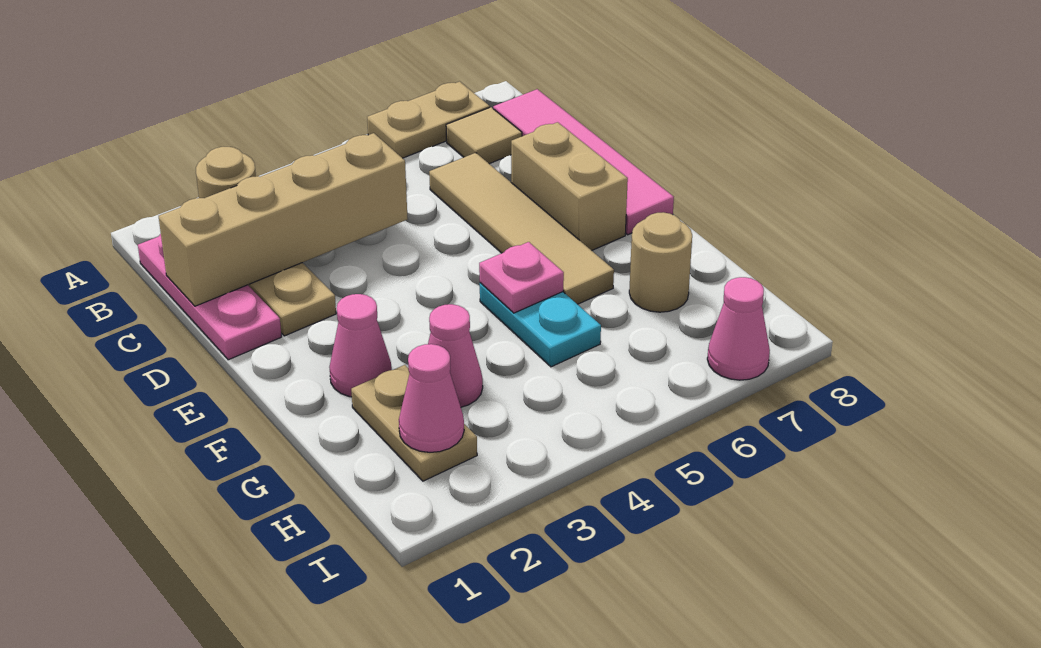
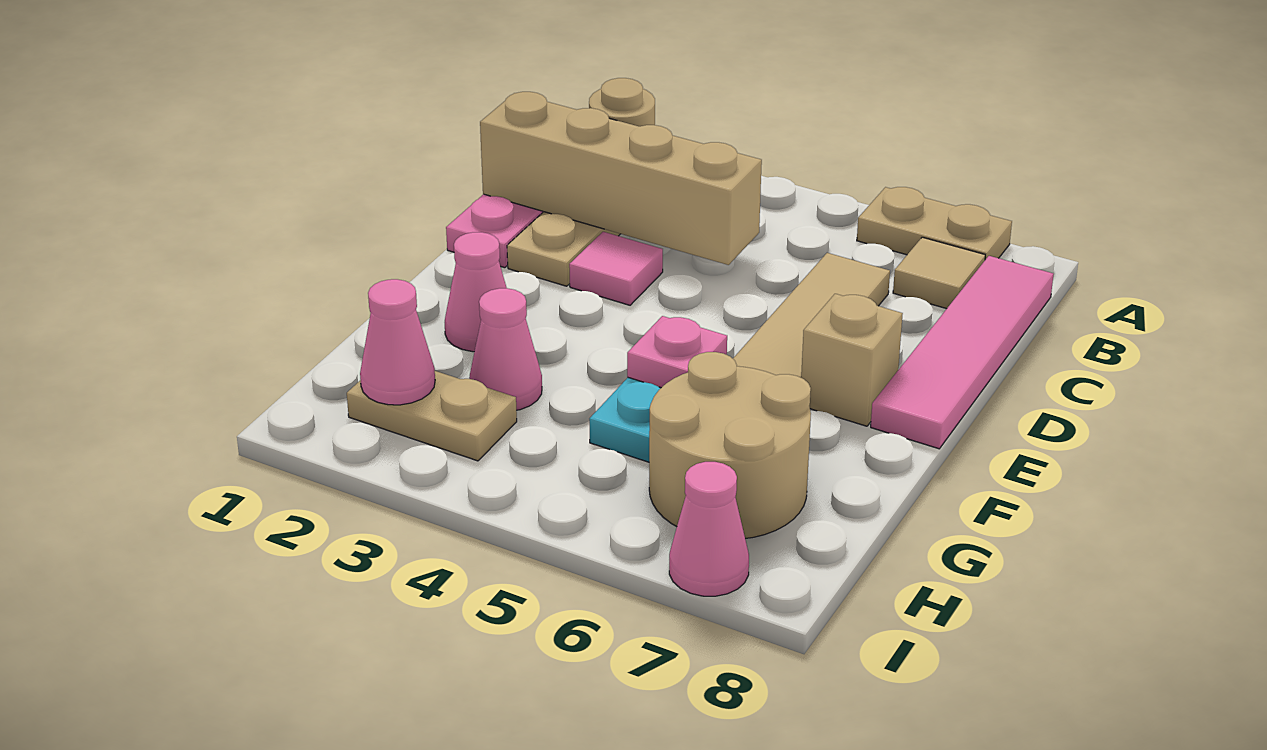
none -> pink tile D3 level 1
tan brick D7:E7 level 1 -> tan brick E7 level 1
tan plate G2:H2 level 1 -> tan plate H2:H3 level 1
tan round brick G7 level 1 -> tan round brick G6:H7 level 1

